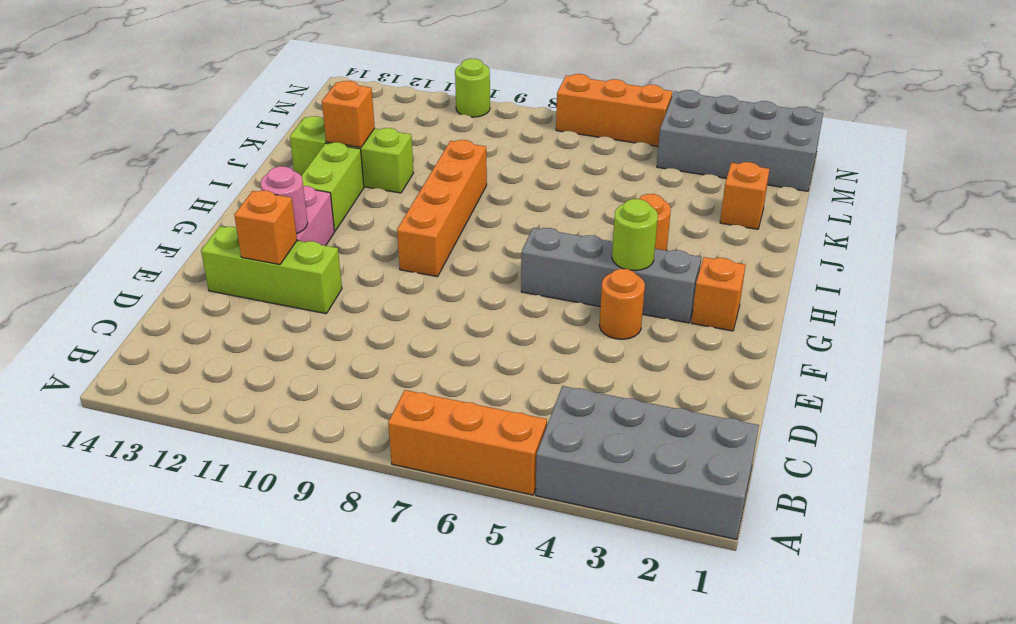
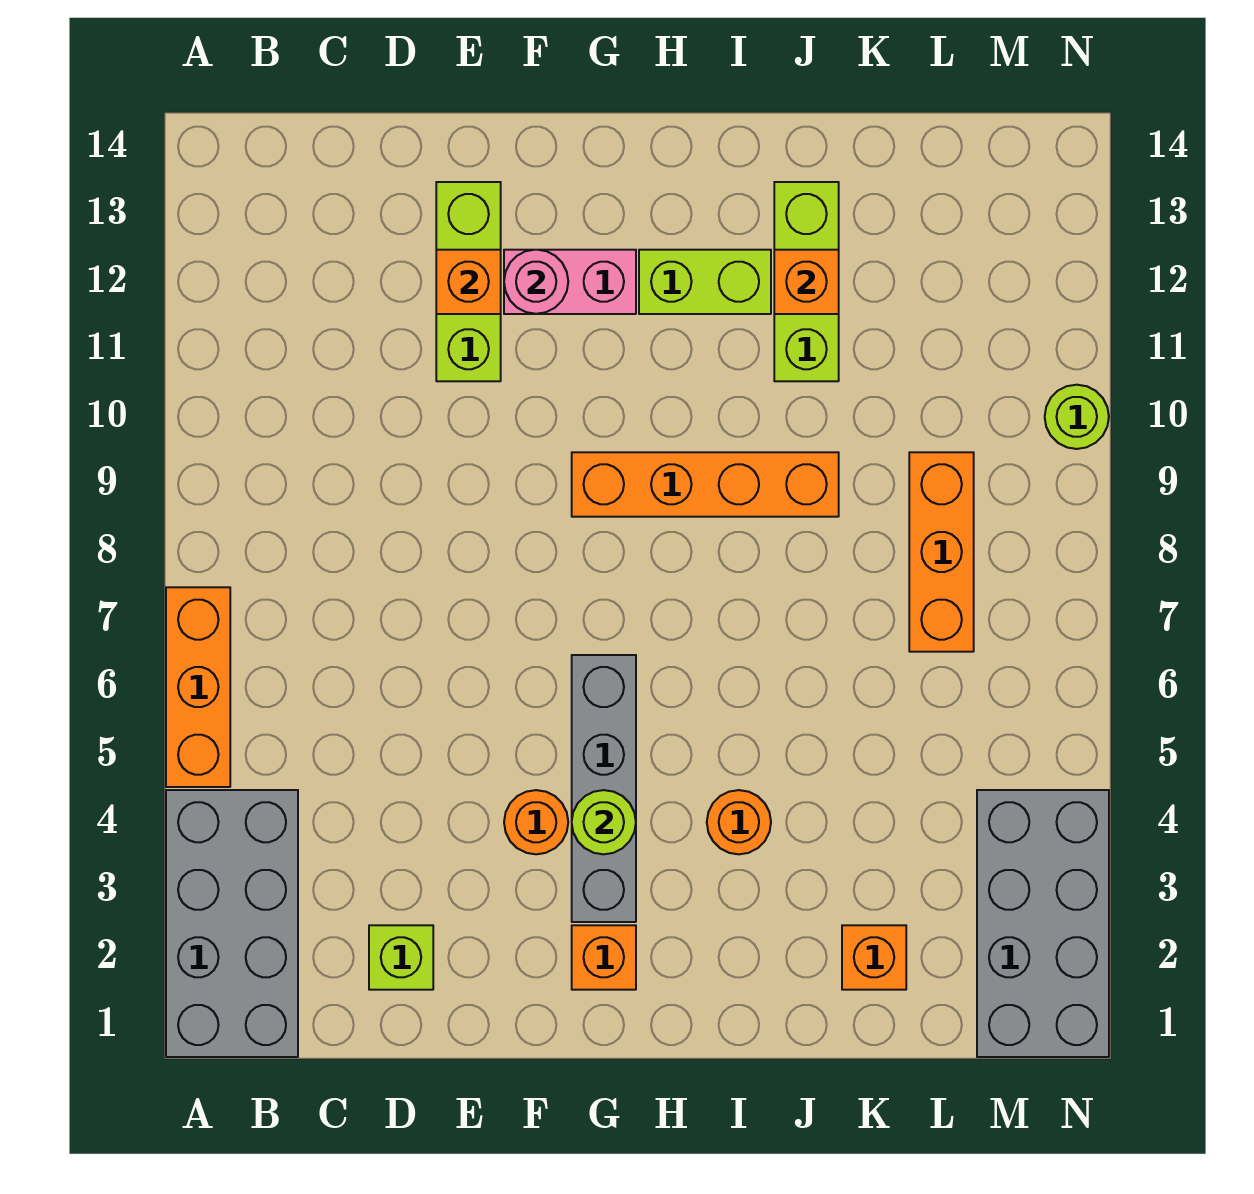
none -> lime brick D2 level 1
orange brick N5:N7 level 1 -> orange brick L7:L9 level 1

